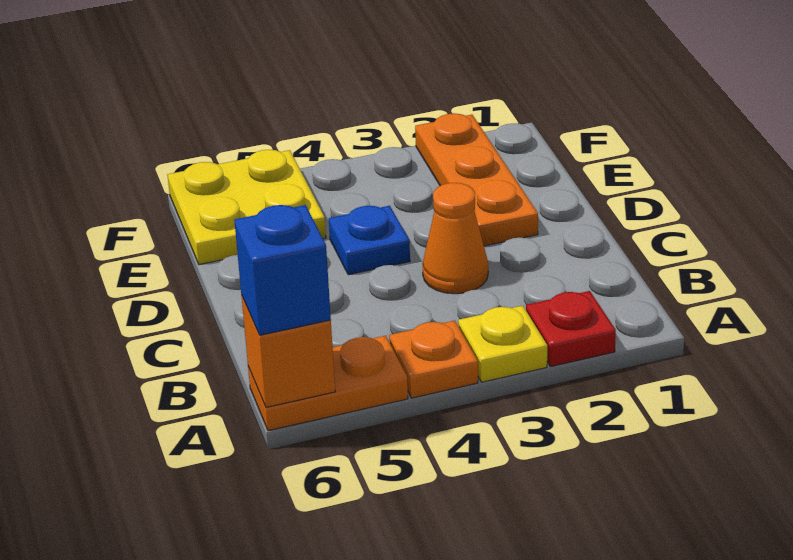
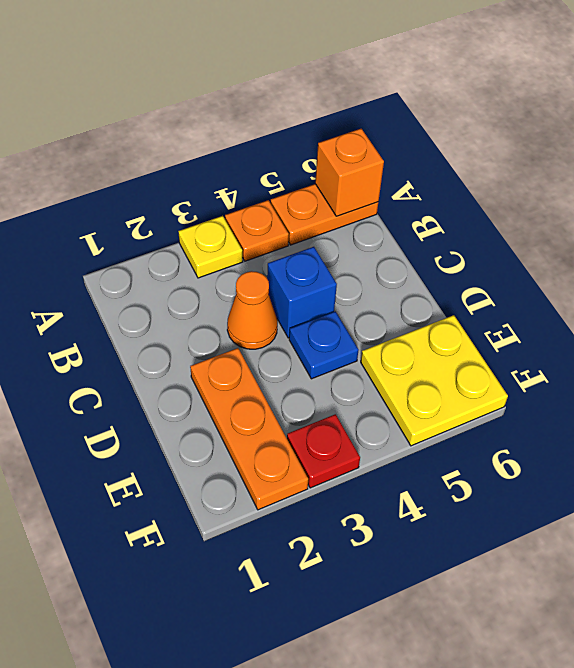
red plate A2 level 1 -> red plate F3 level 1
blue brick A6 level 3 -> blue brick C4 level 1

